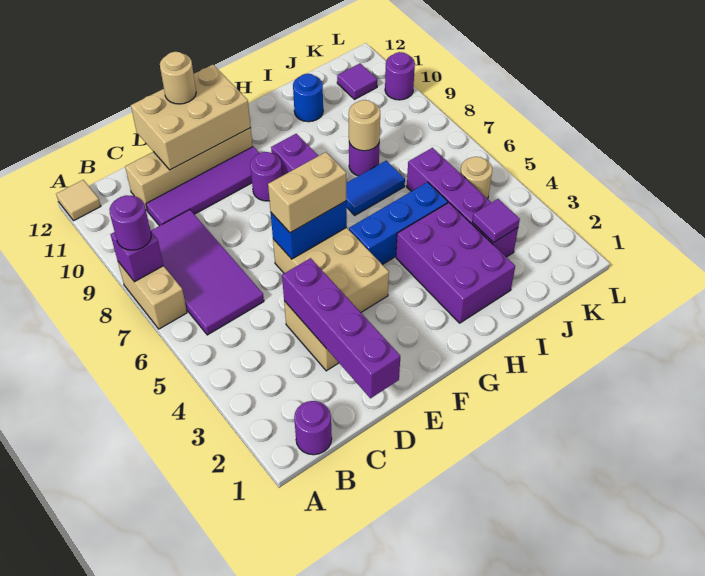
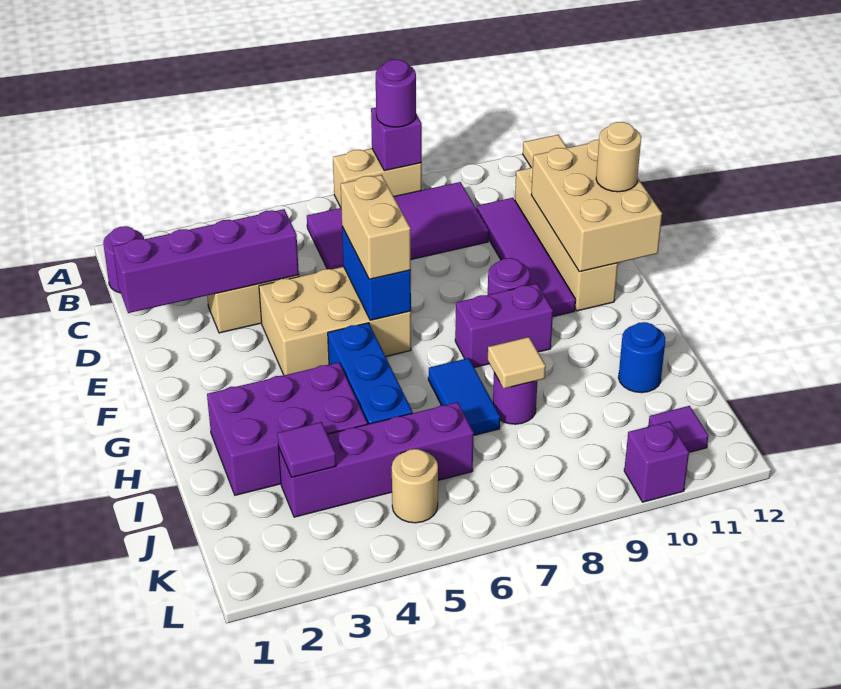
tan round brick I8 level 2 -> tan tile I8 level 2
purple round brick L10 level 1 -> purple brick L10 level 1

